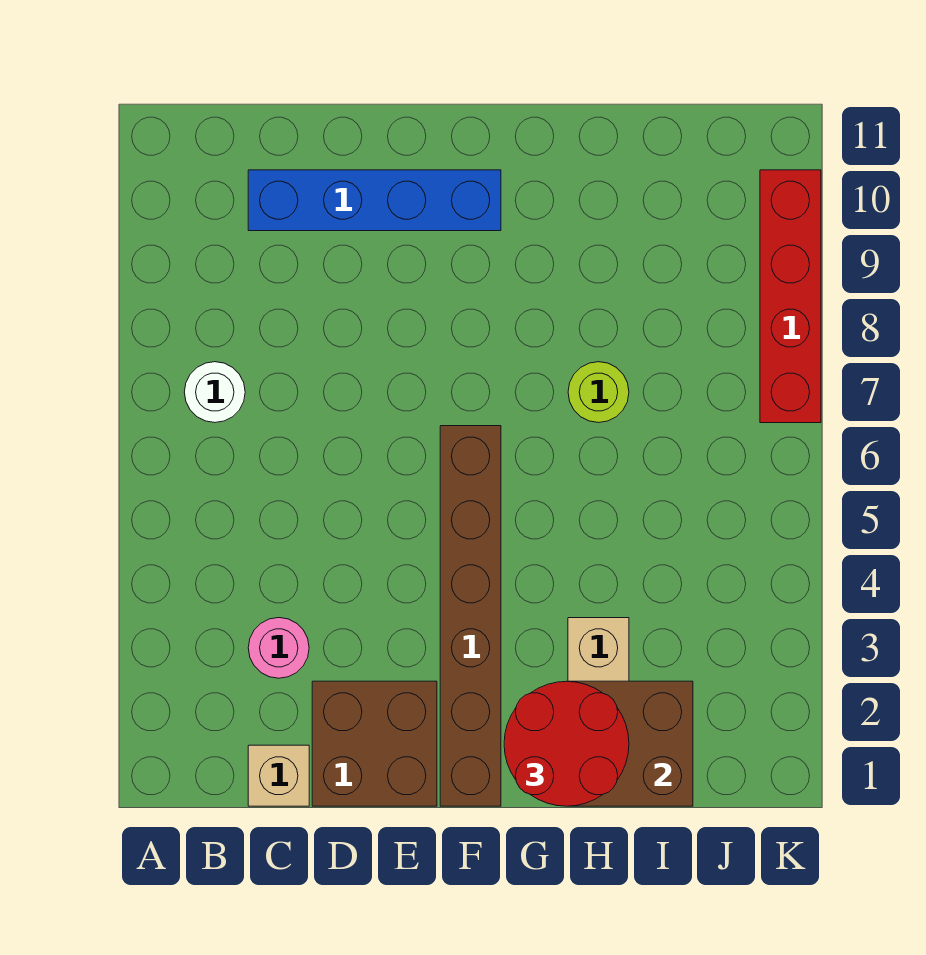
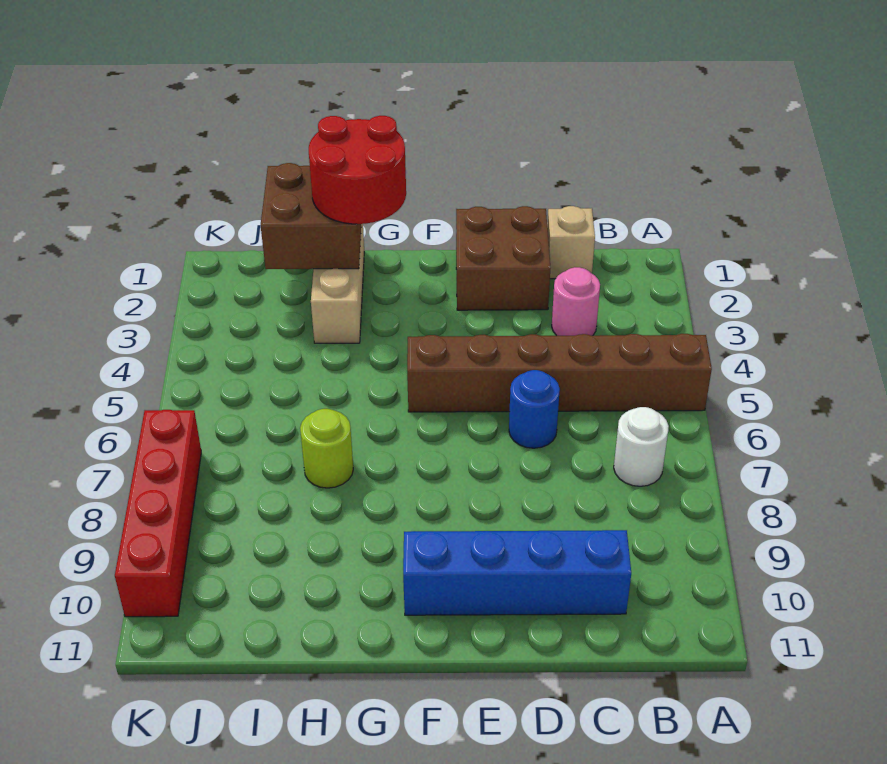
none -> blue round brick D6 level 1
brown brick F1:F6 level 1 -> brown brick A5:F5 level 1

